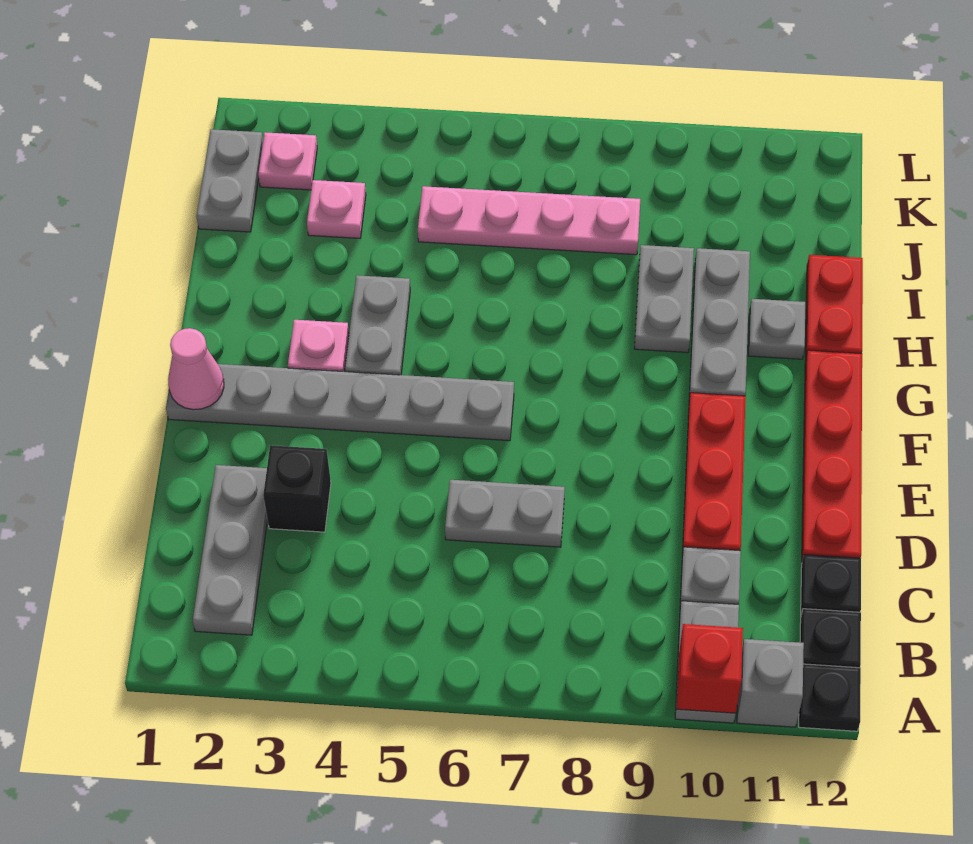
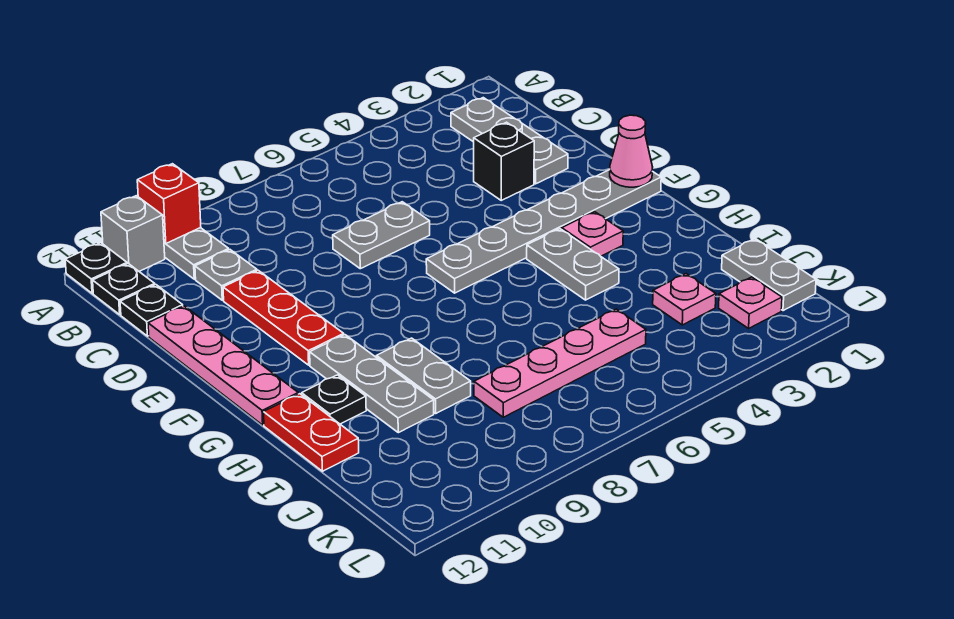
red plate D12:G12 level 1 -> pink plate D12:G12 level 1
grey plate H11 level 1 -> black plate H11 level 1

